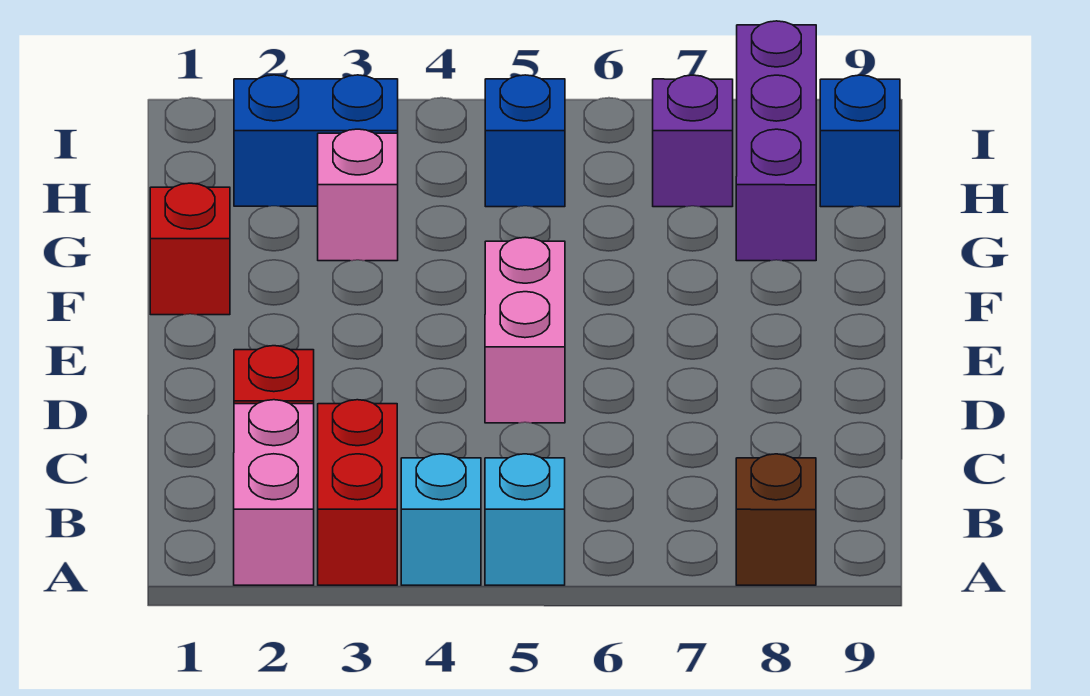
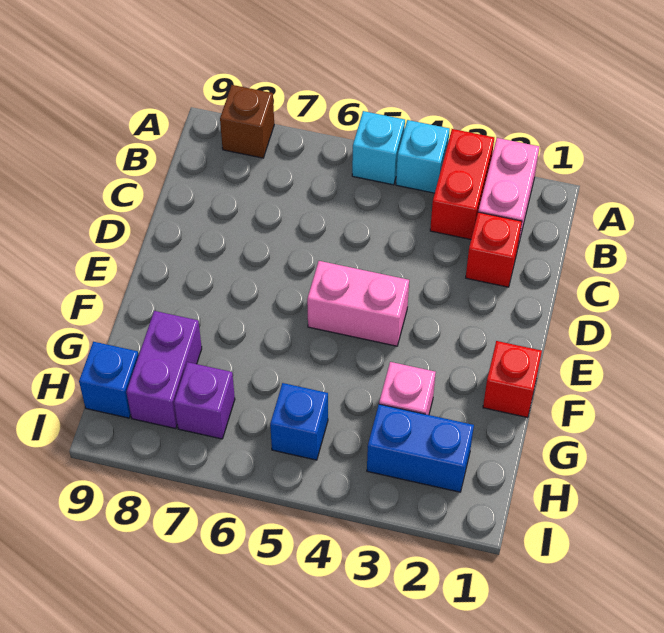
pink brick D5:E5 level 1 -> pink brick E4:E5 level 1
purple brick G8:I8 level 1 -> purple brick G8:H8 level 1

